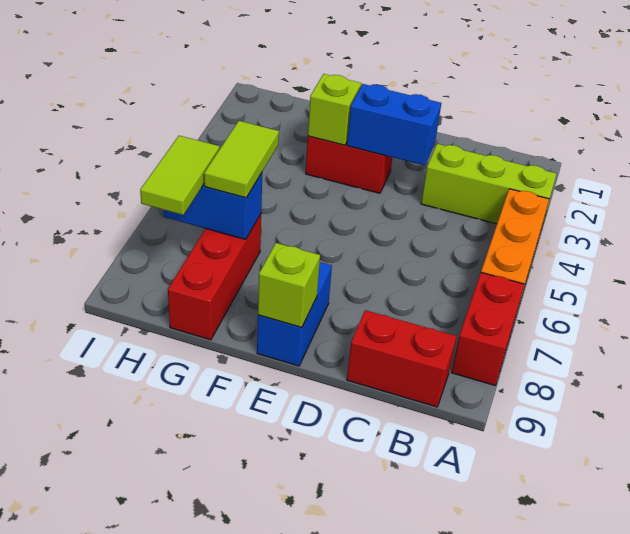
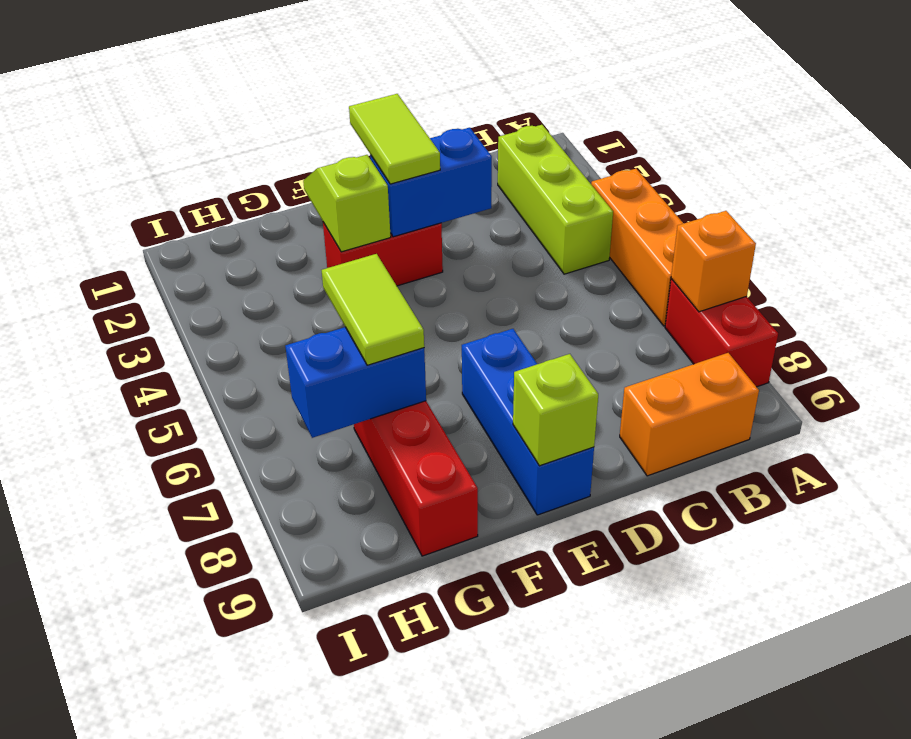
lime brick A3:C3 level 1 -> lime brick B2:B4 level 1
none -> orange brick A7 level 2
red brick B9:C9 level 1 -> orange brick B9:C9 level 1
blue brick E8:E9 level 1 -> blue brick E7:E9 level 1
lime tile H7:H8 level 3 -> lime tile E2:E3 level 3

